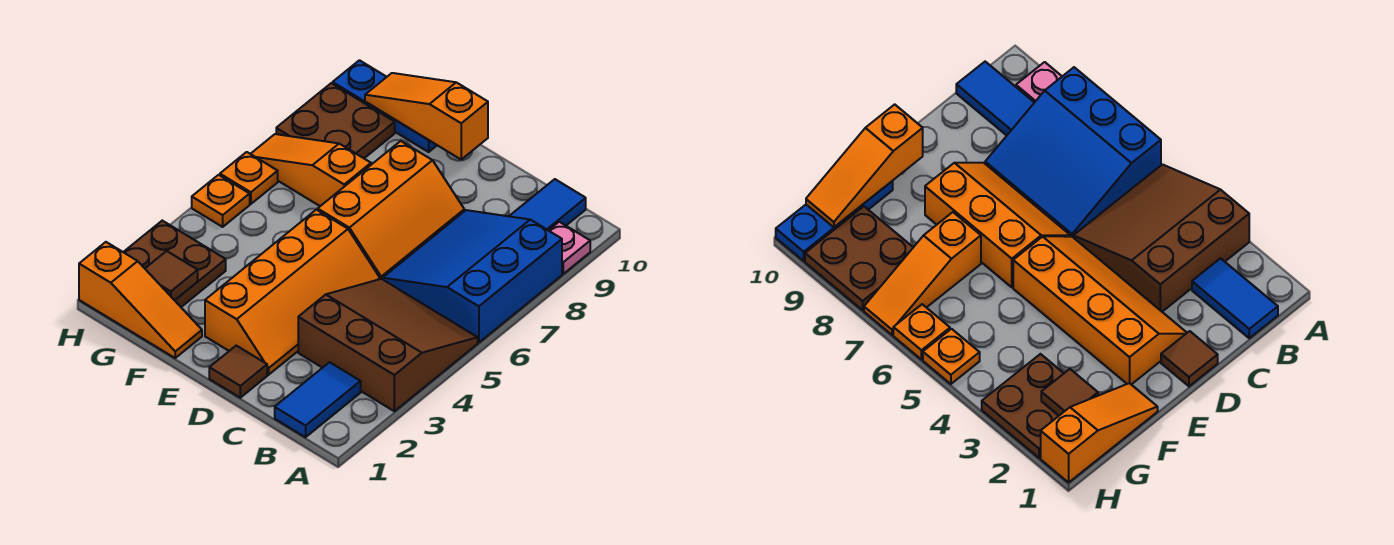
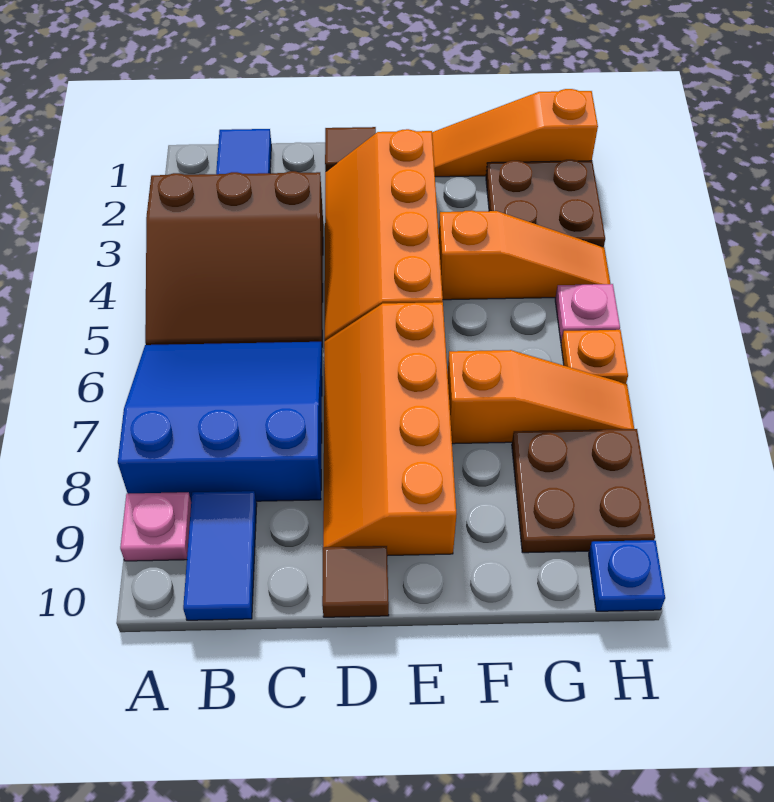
blue slope A6:C8 level 1 top A -> blue slope A6:C8 level 1 top 8
orange slope D6:E8 level 1 top E -> orange slope D6:E9 level 1 top E
orange slope E10:G10 level 2 top E -> orange slope F4:H4 level 1 top F
blue plate F10:H10 level 1 -> blue plate H10 level 1
brown tile G2 level 2 -> brown tile D10 level 1
orange plate H5 level 1 -> pink plate H5 level 1

